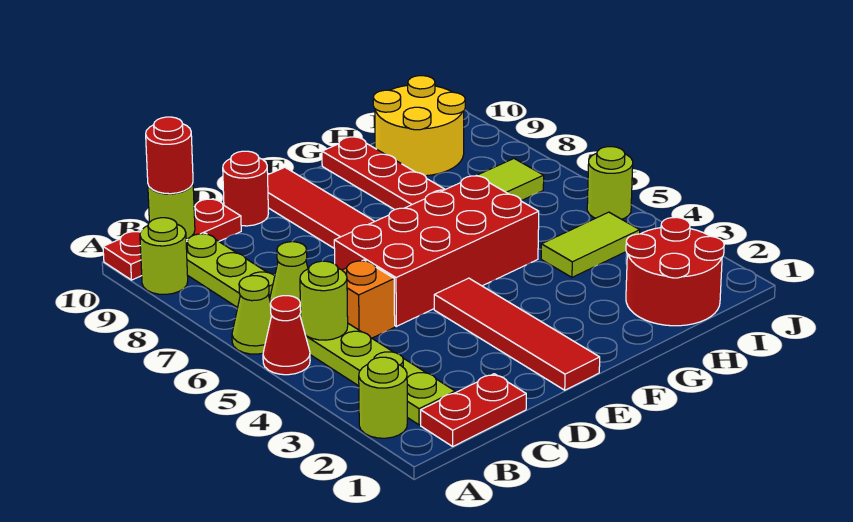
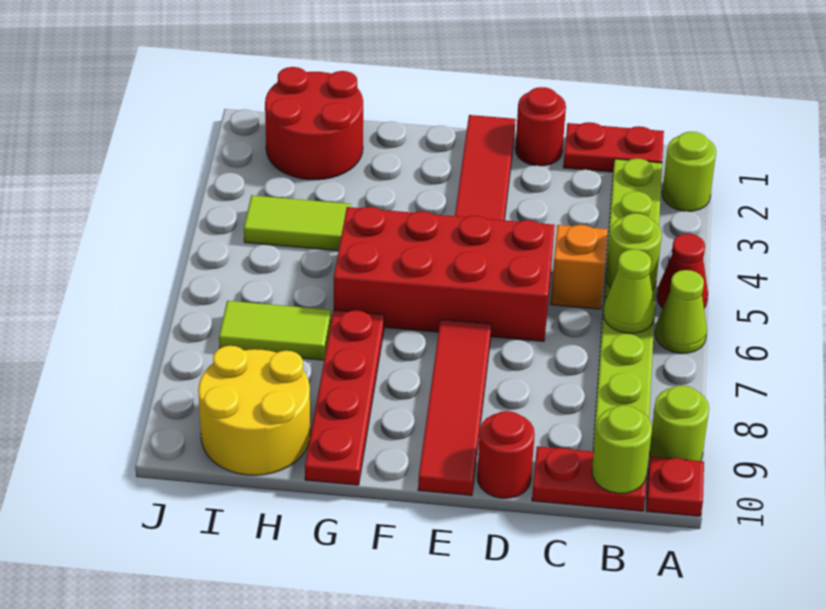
red round brick B10 level 3 -> red round brick D1 level 1
lime round brick J5 level 1 -> none

